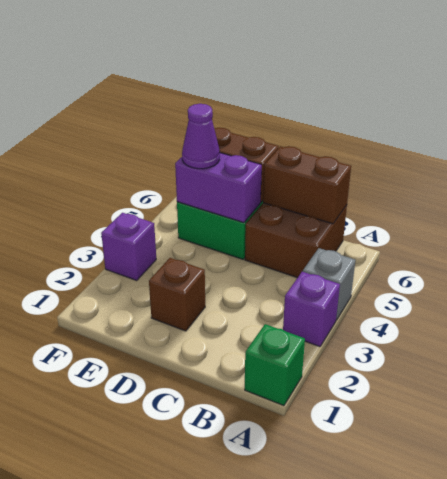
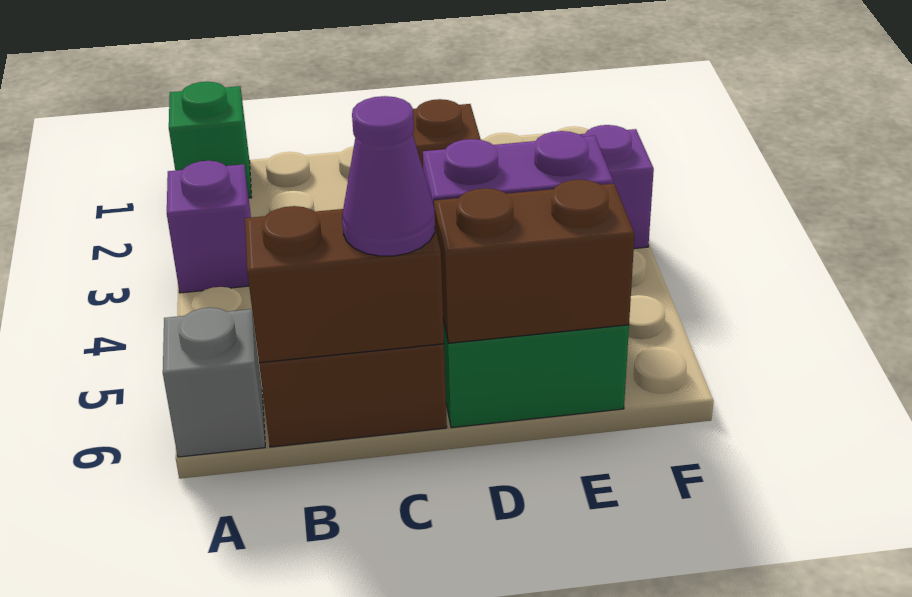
grey brick A4 level 1 -> grey brick A6 level 1
purple cone E5 level 3 -> purple cone C6 level 3

